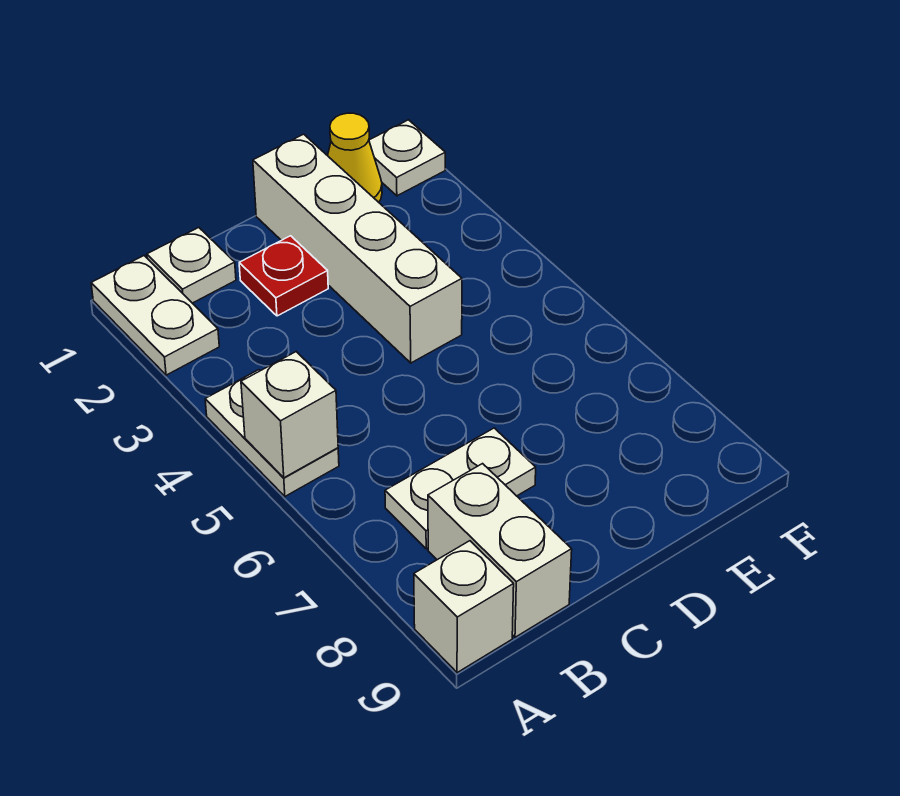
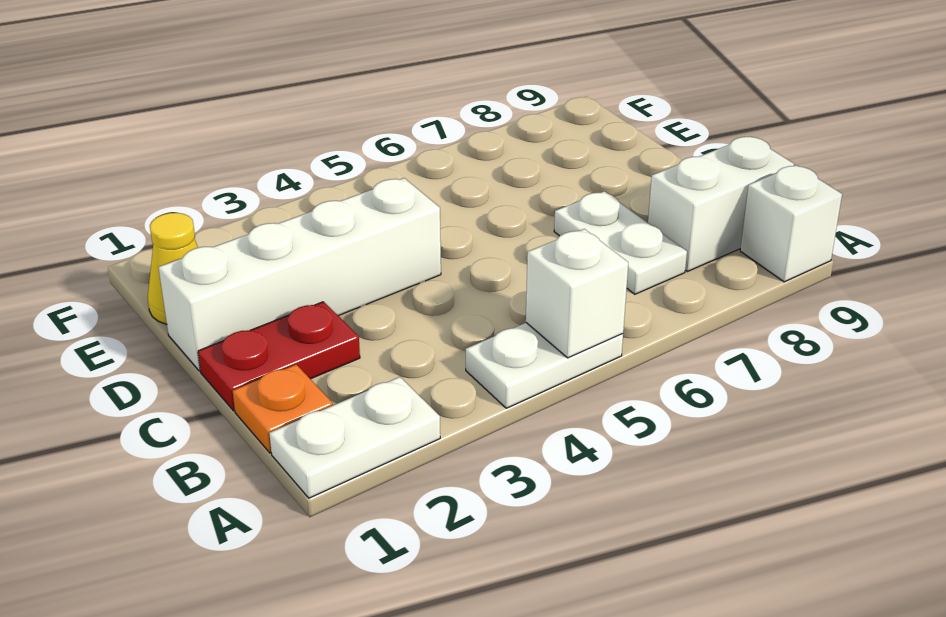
white plate B1 level 1 -> orange plate B1 level 1
red plate C2 level 1 -> red plate C1:C2 level 1
white plate F1 level 1 -> none

